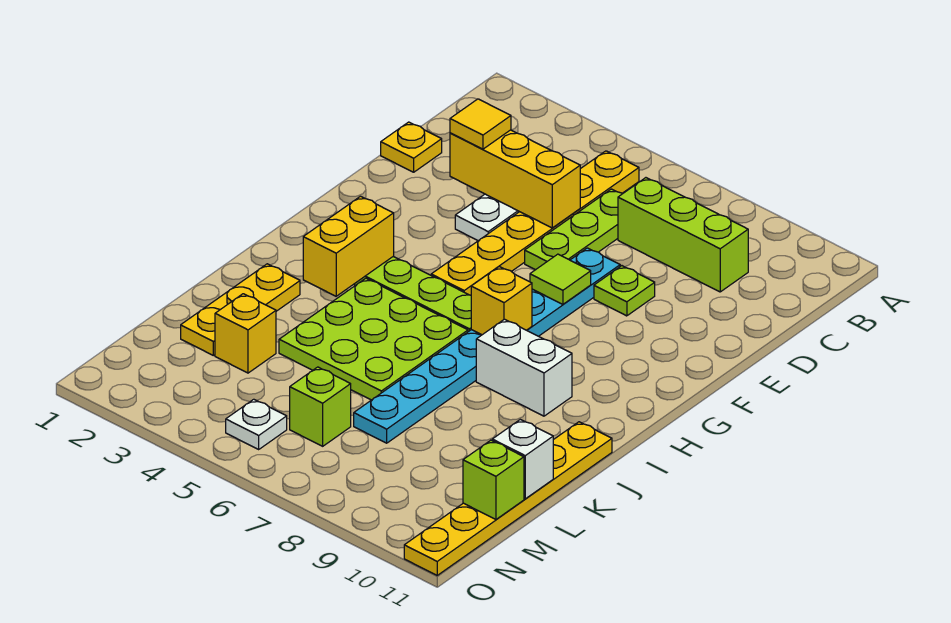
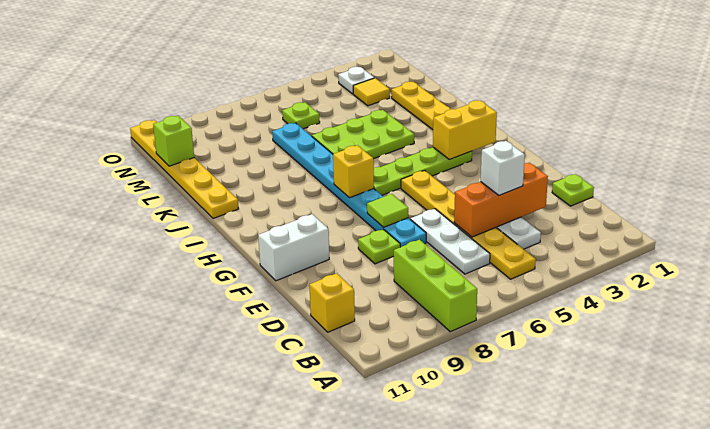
lime plate C6:E6 level 1 -> white plate C6:E6 level 1
lime brick C7:C9 level 1 -> lime brick A8:C8 level 1
yellow plate D1 level 1 -> lime plate D1 level 1
yellow brick D3:D5 level 2 -> orange brick D3:D5 level 2
yellow tile D3 level 3 -> yellow tile M3 level 1
yellow brick H3:I3 level 2 -> yellow brick H2:H3 level 2
lime plate I4:K6 level 1 -> lime plate J4:K6 level 1
white brick I8:I9 level 1 -> white brick F10:F11 level 1
yellow brick L3 level 1 -> yellow brick C11 level 1
white brick L11 level 2 -> white brick D4 level 3
lime brick M6 level 1 -> lime plate M6 level 1
white plate N5 level 1 -> white plate N3 level 1

